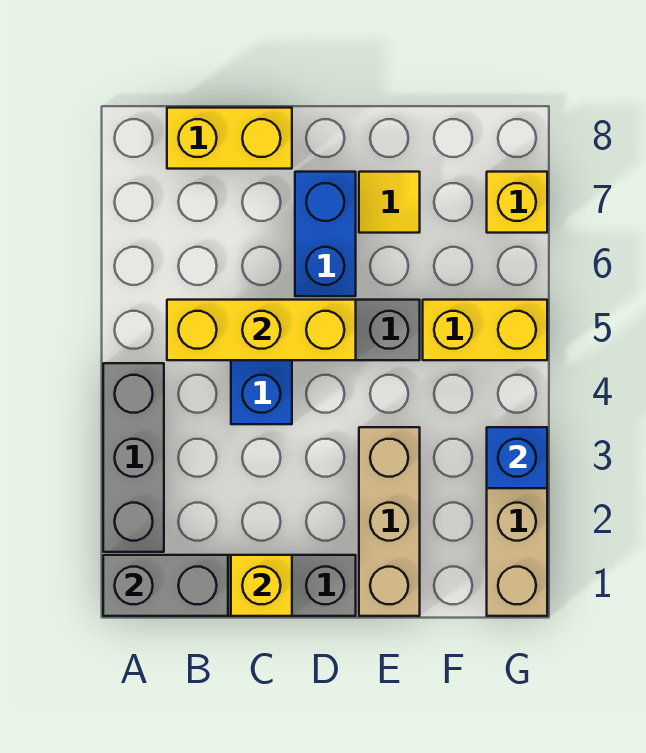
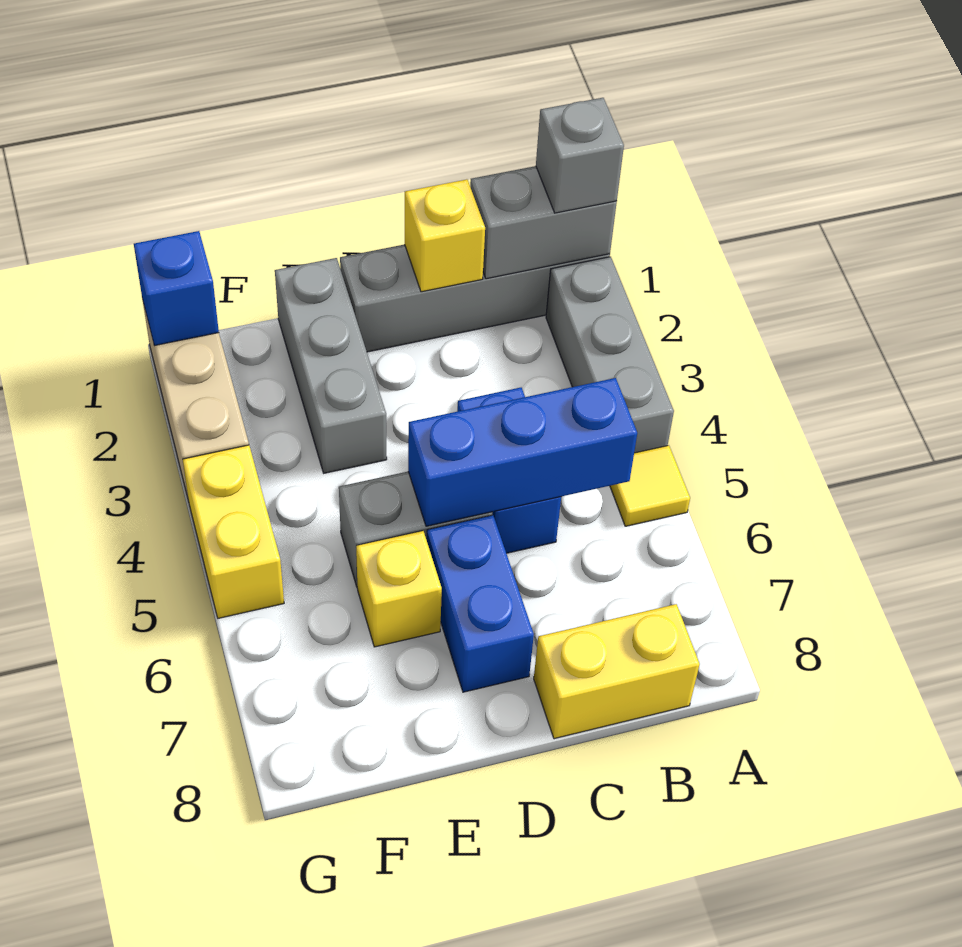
none -> grey brick A1 level 3
yellow brick B5:D5 level 2 -> blue brick B5:D5 level 2
tan brick E1:E3 level 1 -> grey brick E1:E3 level 1
yellow tile E7 level 1 -> yellow tile A5 level 1
yellow brick F5:G5 level 1 -> yellow brick G4:G5 level 1
blue brick G3 level 2 -> blue brick G1 level 2
yellow brick G7 level 1 -> yellow brick E6 level 1

